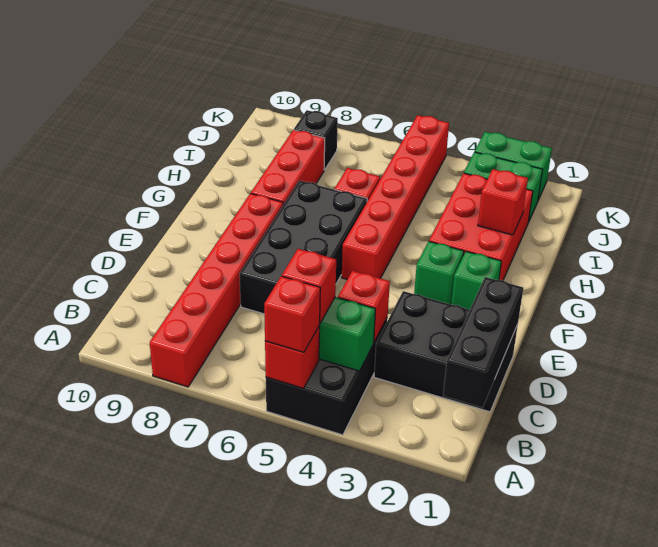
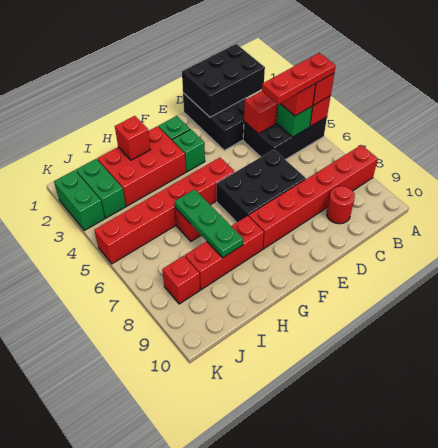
none -> red plate A5:C5 level 4
black brick B1:D1 level 2 -> black brick B1:D2 level 2
none -> red round brick C9 level 1
black brick D6:G7 level 1 -> black brick D6:F7 level 1
none -> green plate H6:H8 level 2
black brick J8 level 1 -> red brick J8 level 1

